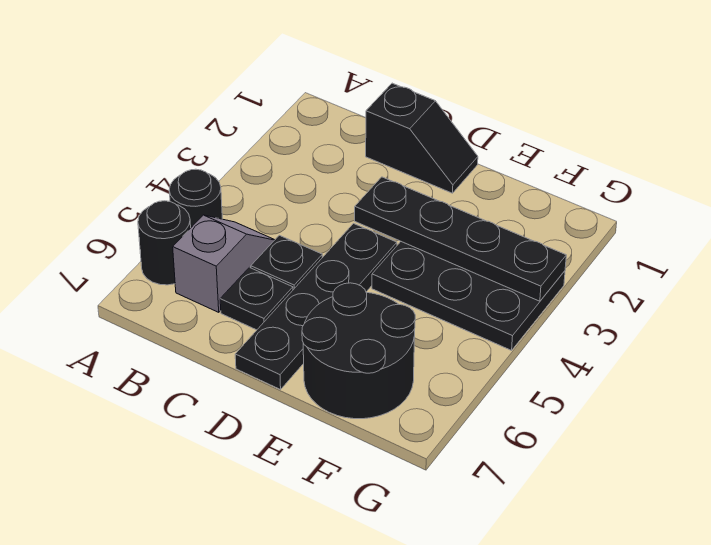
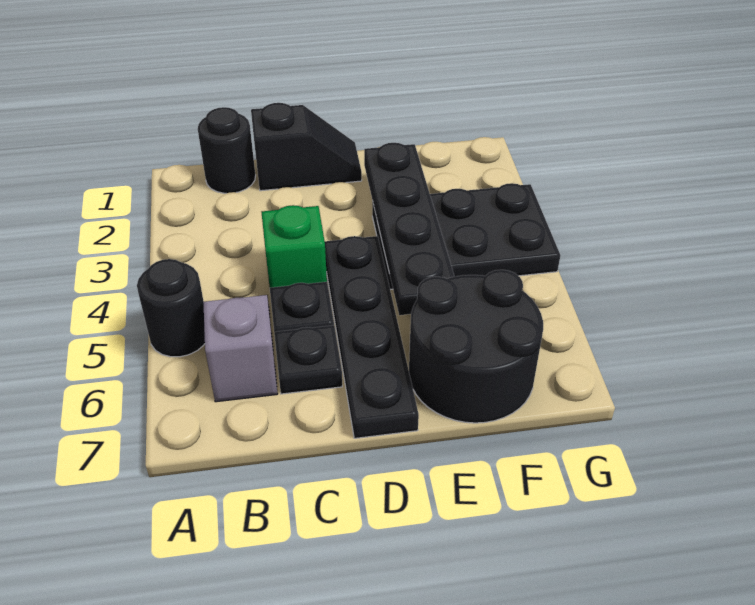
black round brick A6 level 1 -> black round brick B1 level 1
none -> green brick C4 level 1
black plate D3:G3 level 2 -> black plate E2:E5 level 2

